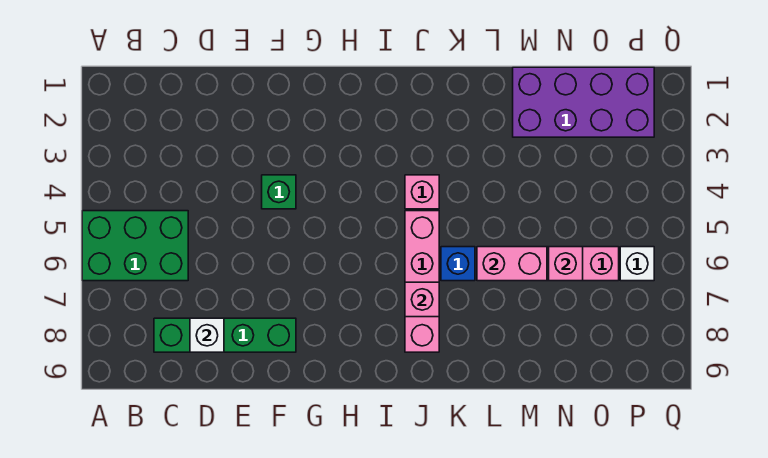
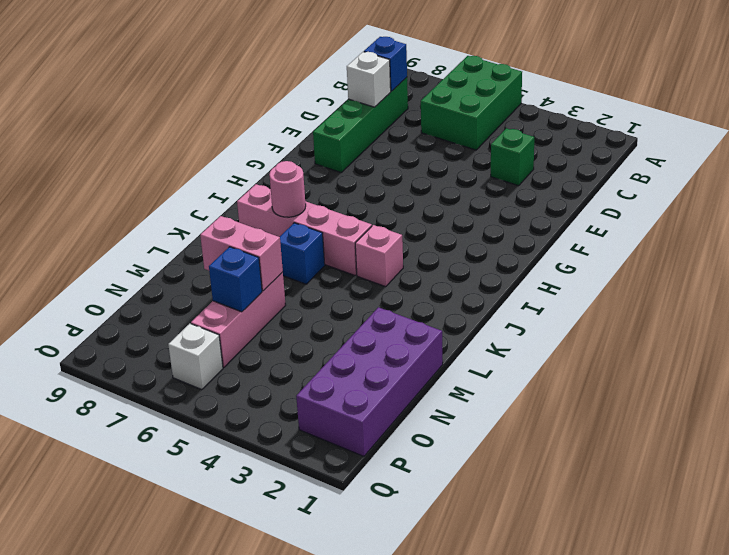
none -> blue brick C8 level 2
green brick F4 level 1 -> green brick D3 level 1
pink brick J7 level 2 -> pink round brick J7 level 2
pink brick L6:M6 level 2 -> pink brick M6:M7 level 2
pink brick N6 level 2 -> blue brick N6 level 2

